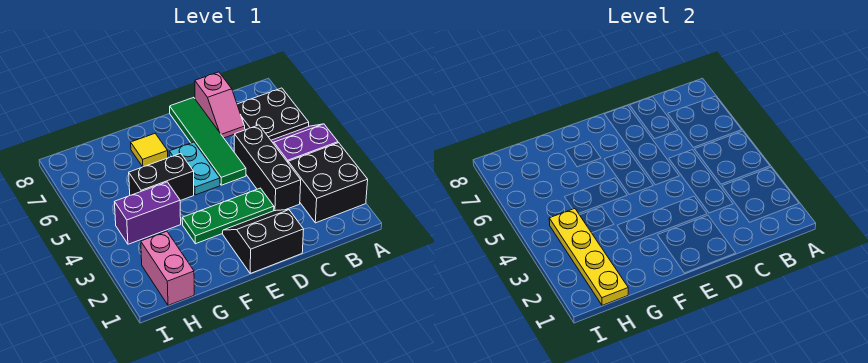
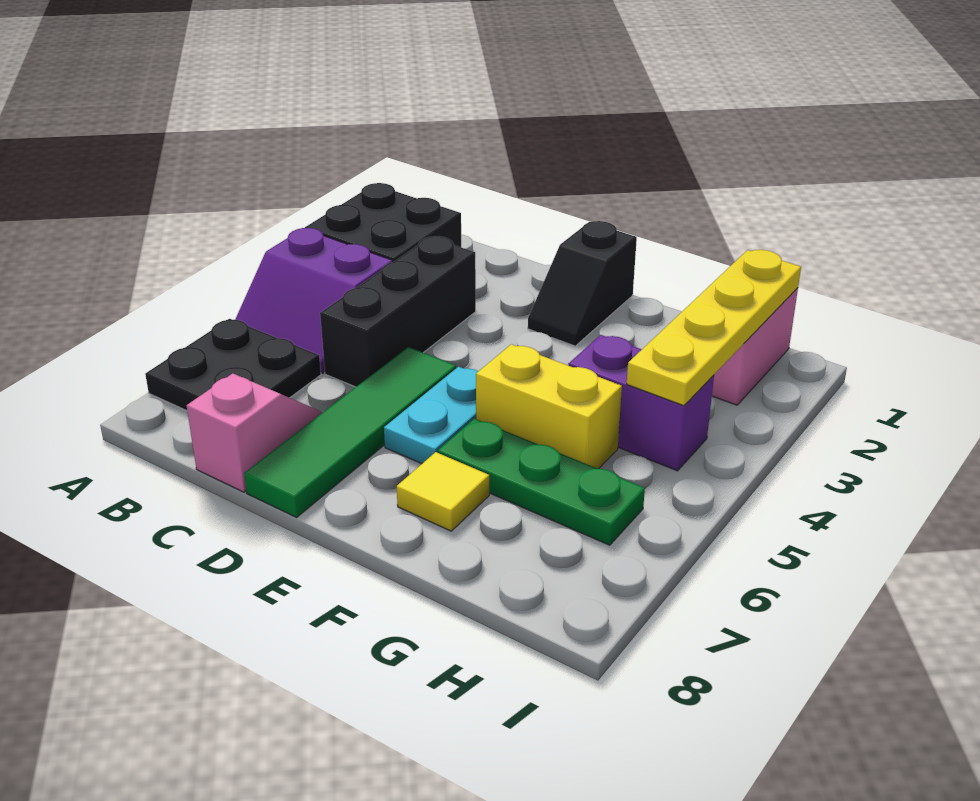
black slope D1:E2 level 1 top 1 -> black slope E1:E2 level 1 top 1
green plate D3:F3 level 1 -> green plate F6:H6 level 1
black brick F5:G5 level 1 -> yellow brick F5:G5 level 1

